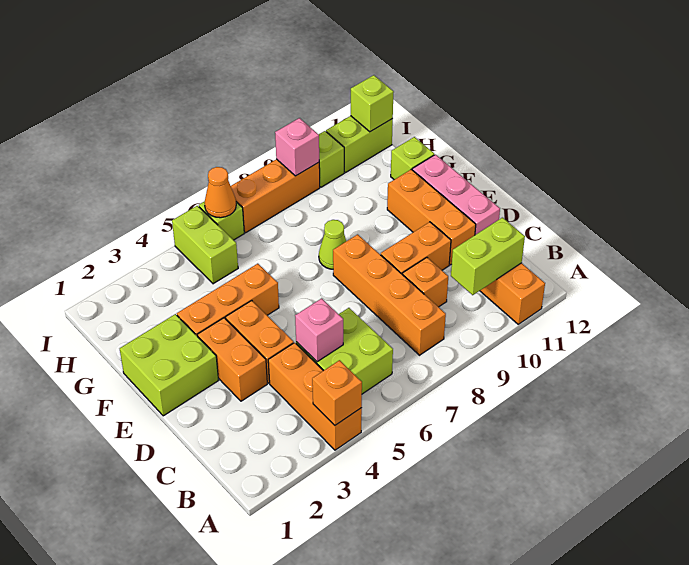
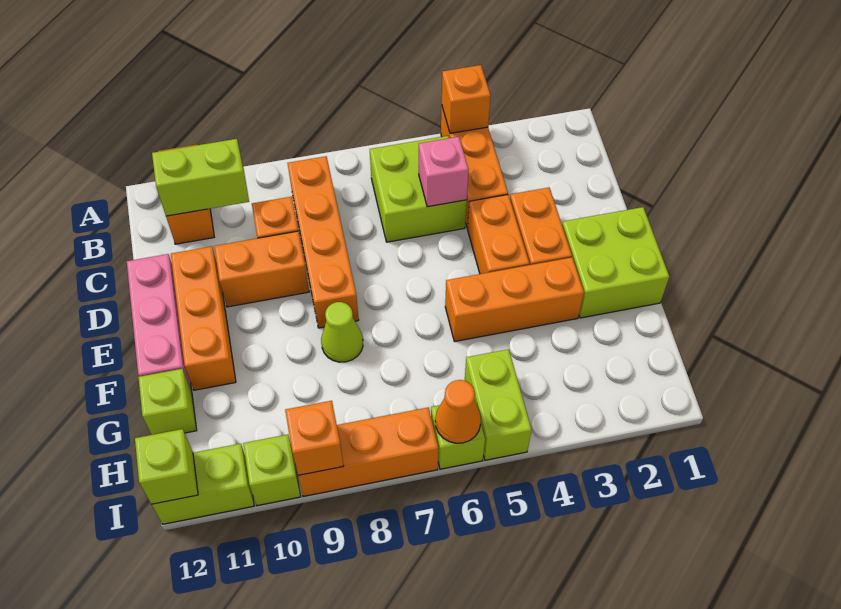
pink brick I9 level 2 -> orange brick I9 level 2

